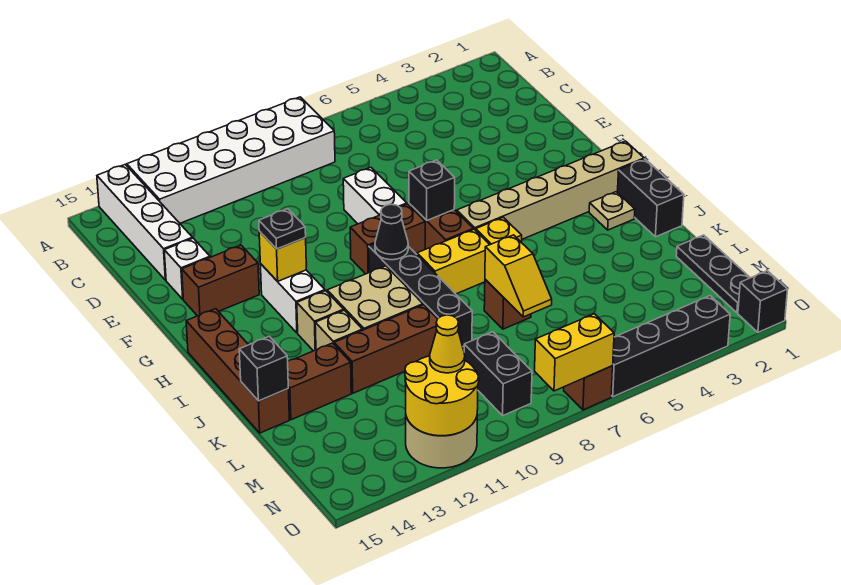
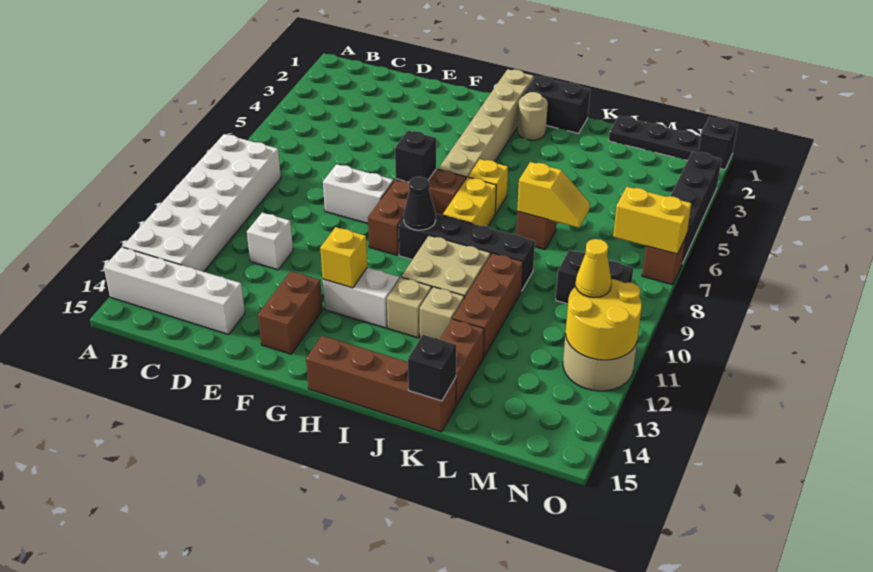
white brick E14 level 1 -> white brick D11 level 1
black plate G12 level 3 -> none
tan plate I2 level 1 -> tan round brick I2 level 1
yellow brick O7:O8 level 2 -> yellow brick N7:O7 level 2

